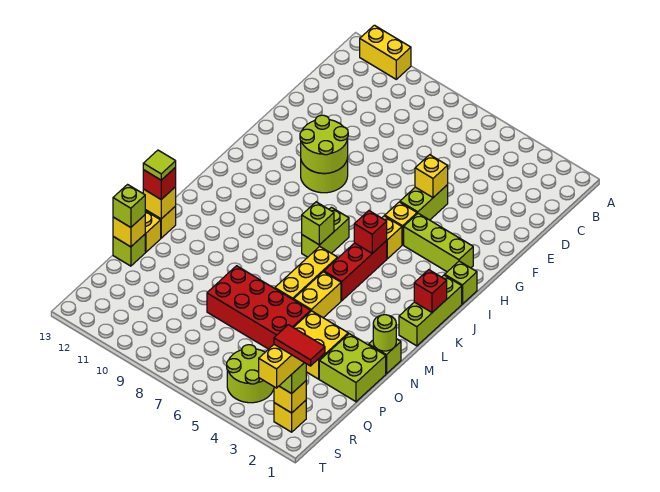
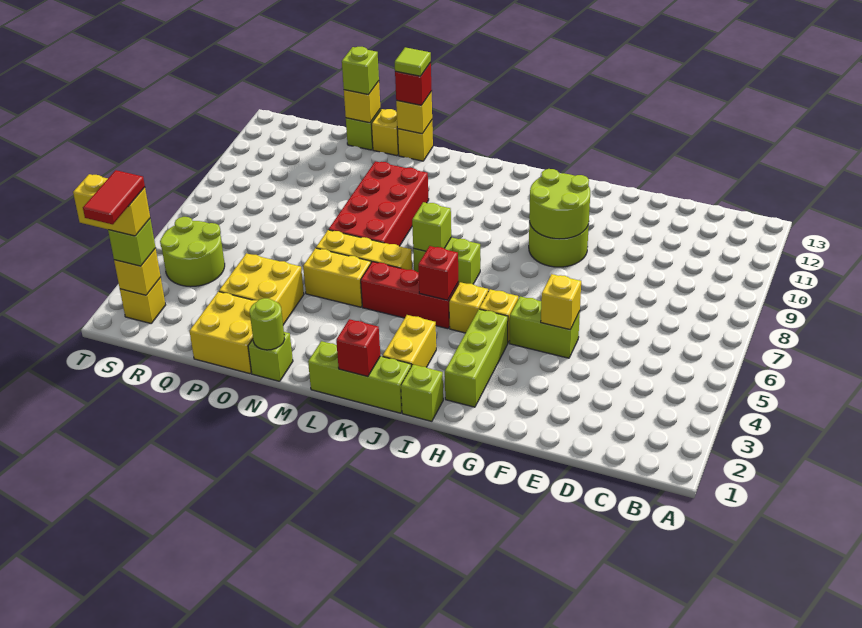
yellow brick A11:A12 level 1 -> yellow brick J2:J3 level 1
lime brick O1:P2 level 1 -> yellow brick O1:P2 level 1
red brick O5:P8 level 1 -> red brick M7:N10 level 1

